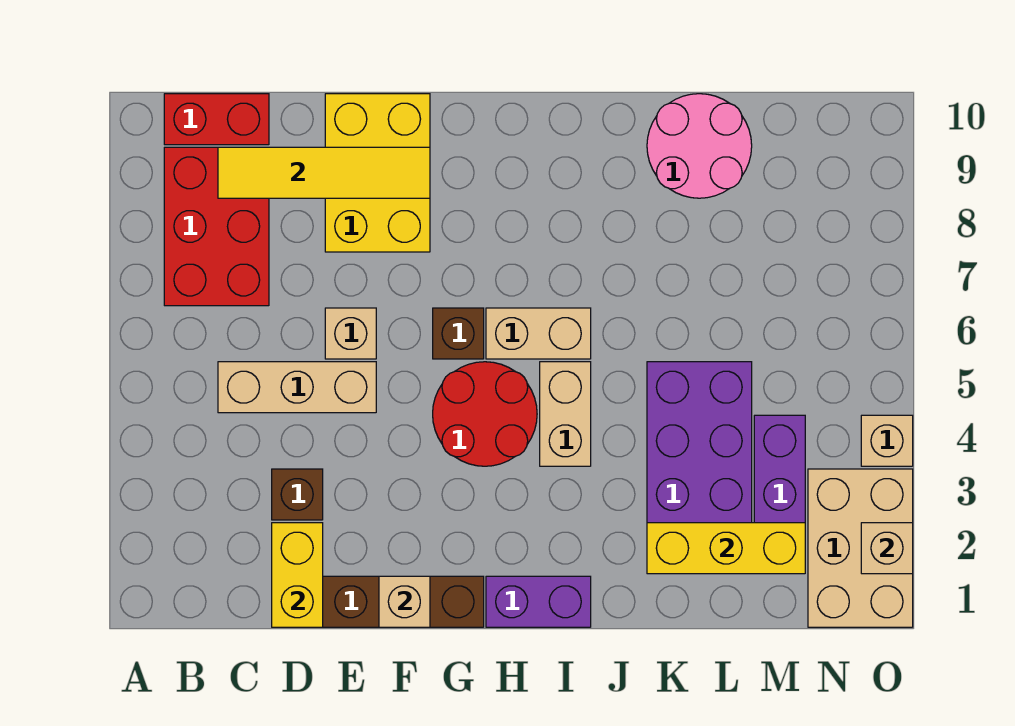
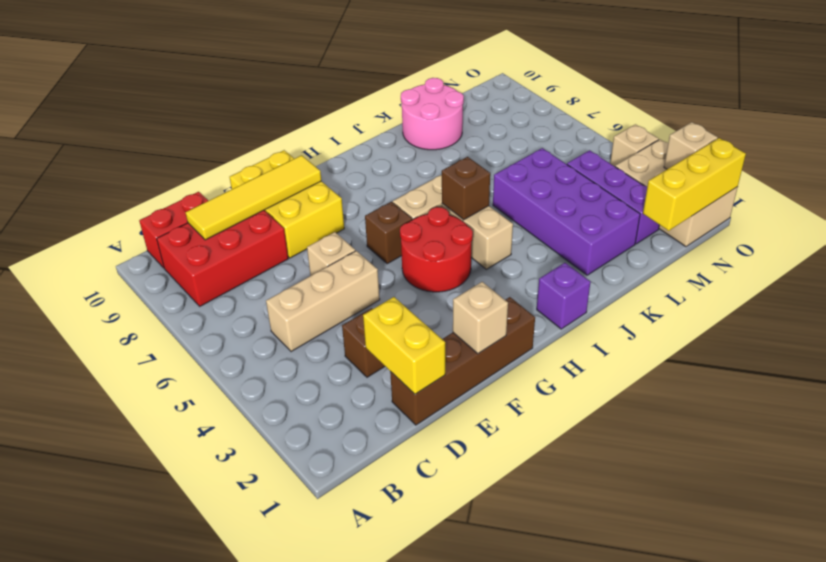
red brick B7:C9 level 1 -> red brick B8:D9 level 1
purple brick H1:I1 level 1 -> purple brick I1 level 1
none -> brown brick I5 level 2
yellow brick K2:M2 level 2 -> yellow brick M1:O1 level 2

